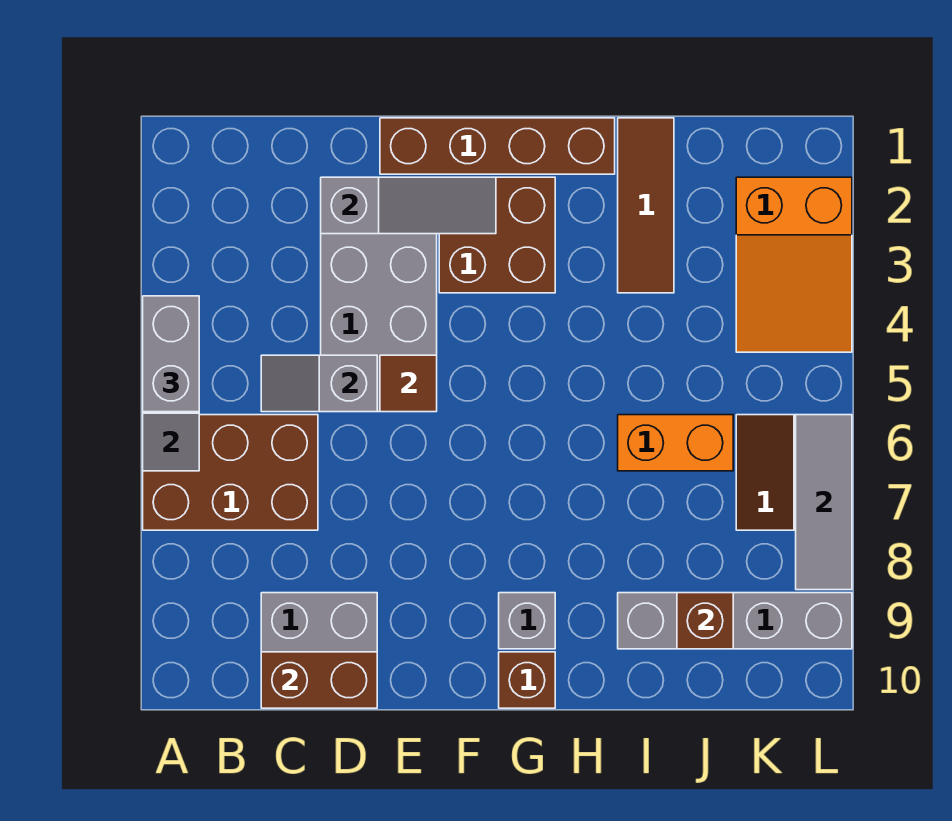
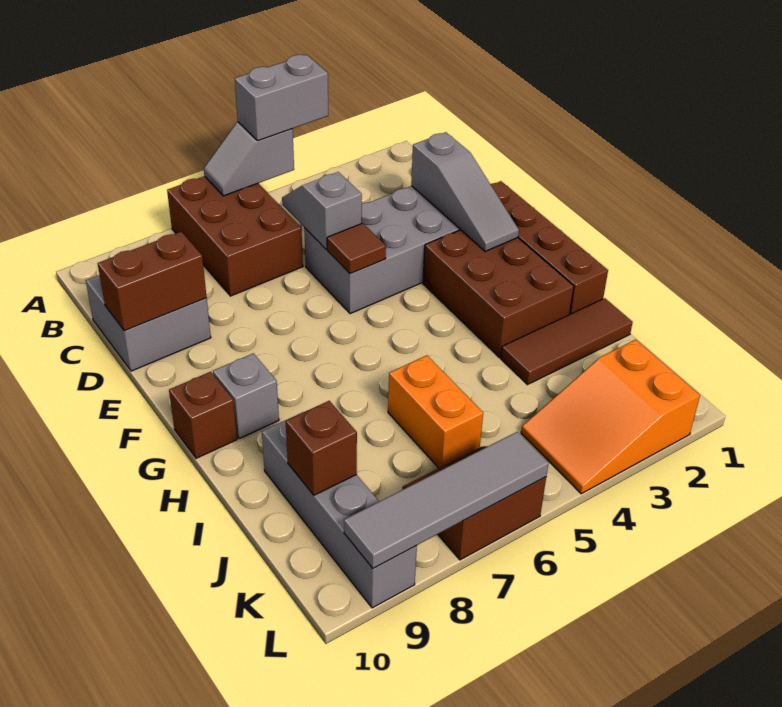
brown brick C10:D10 level 2 -> brown brick D9:D10 level 2
brown brick F2:G3 level 1 -> brown brick F2:H3 level 1
grey tile L6:L8 level 2 -> grey tile L6:L9 level 2

